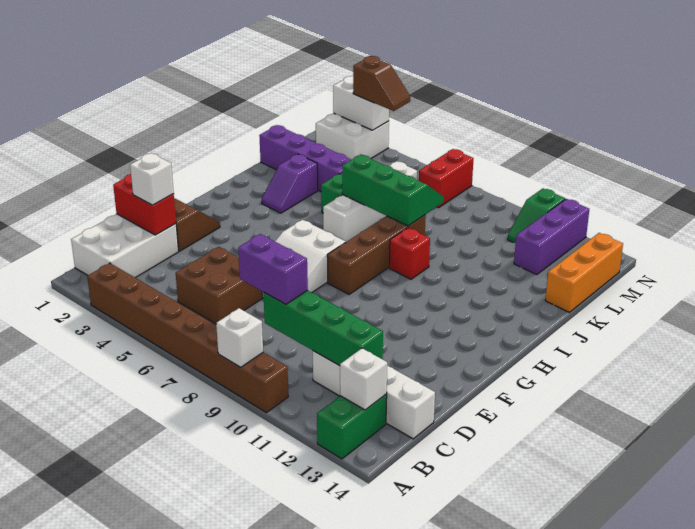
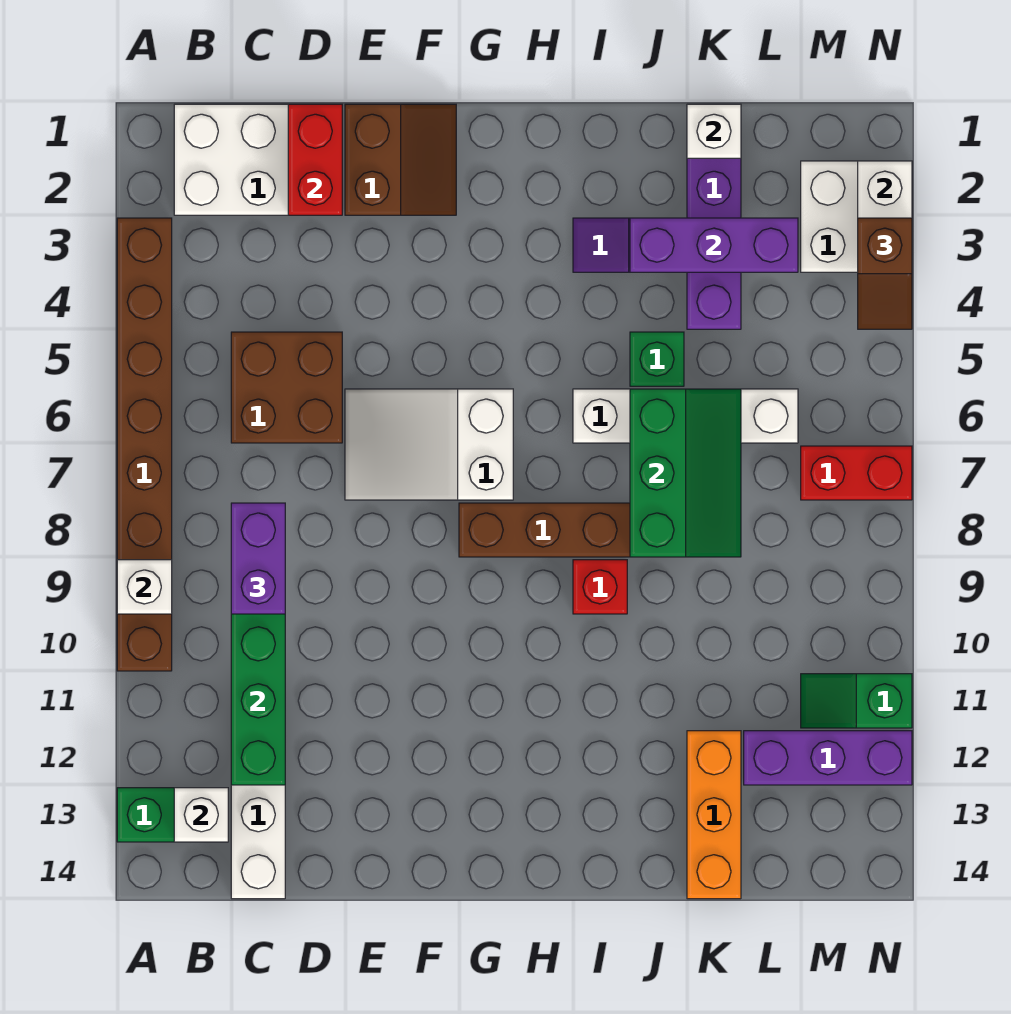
white brick D2 level 3 -> white brick K1 level 2
none -> purple brick J3:L3 level 2
orange brick K14:M14 level 1 -> orange brick K12:K14 level 1

